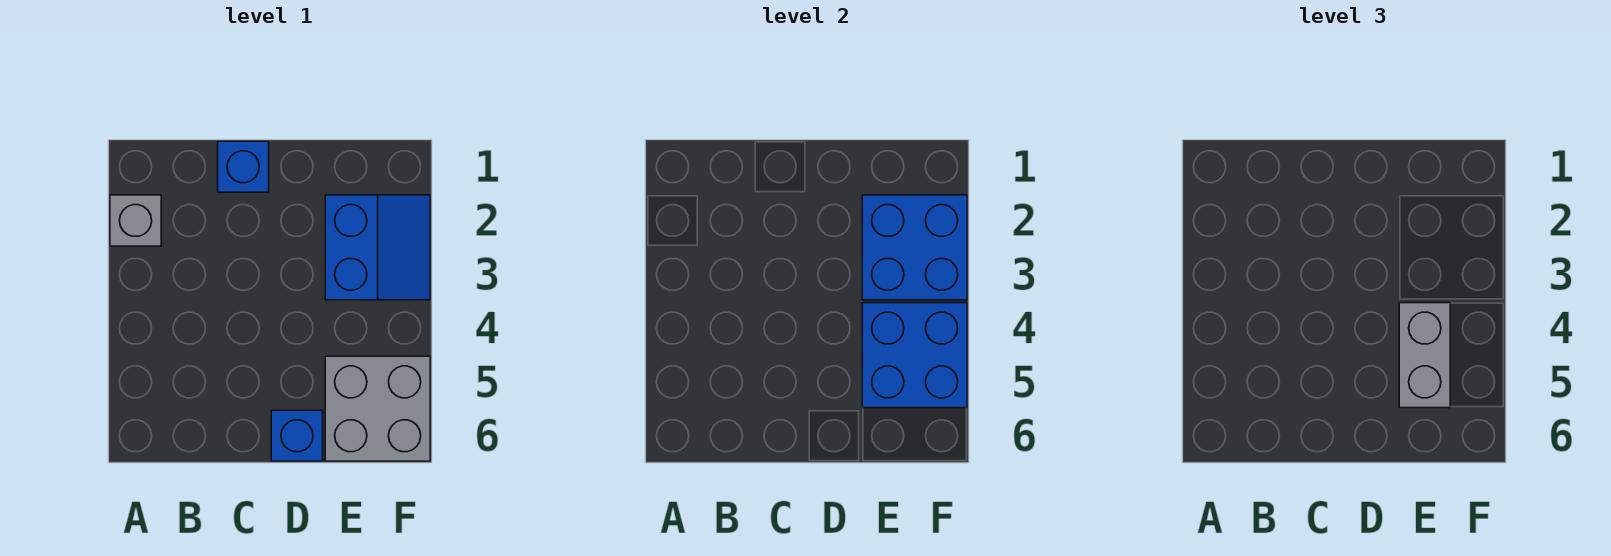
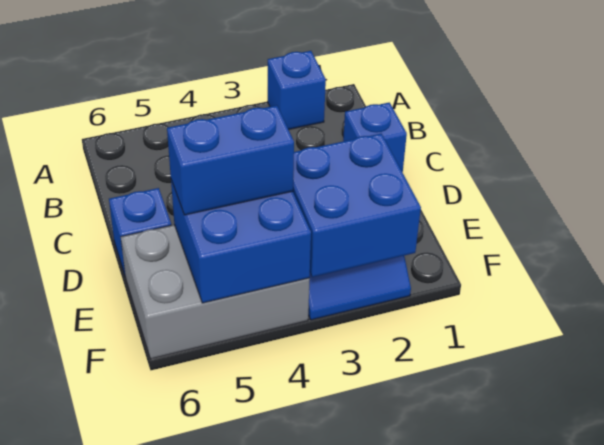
grey brick A2 level 1 -> blue brick A2 level 1
grey brick E4:E5 level 3 -> blue brick E4:E5 level 3
grey brick E5:F6 level 1 -> grey brick E4:F6 level 1

